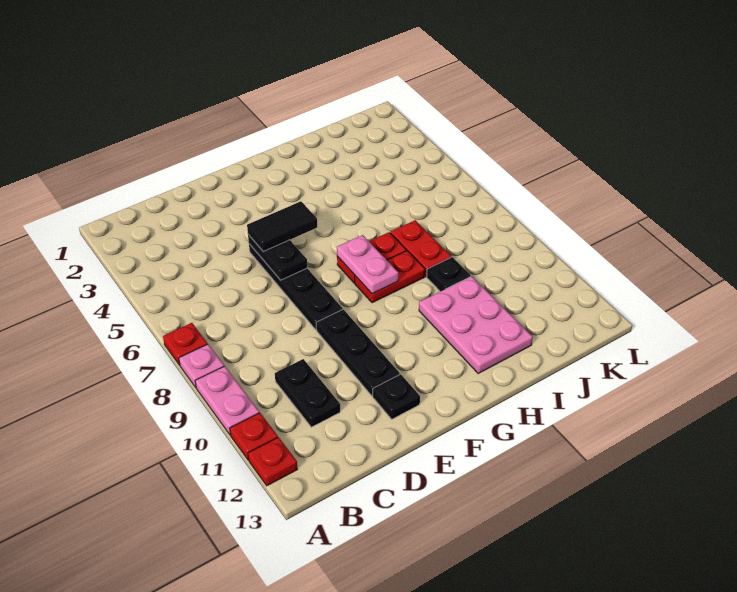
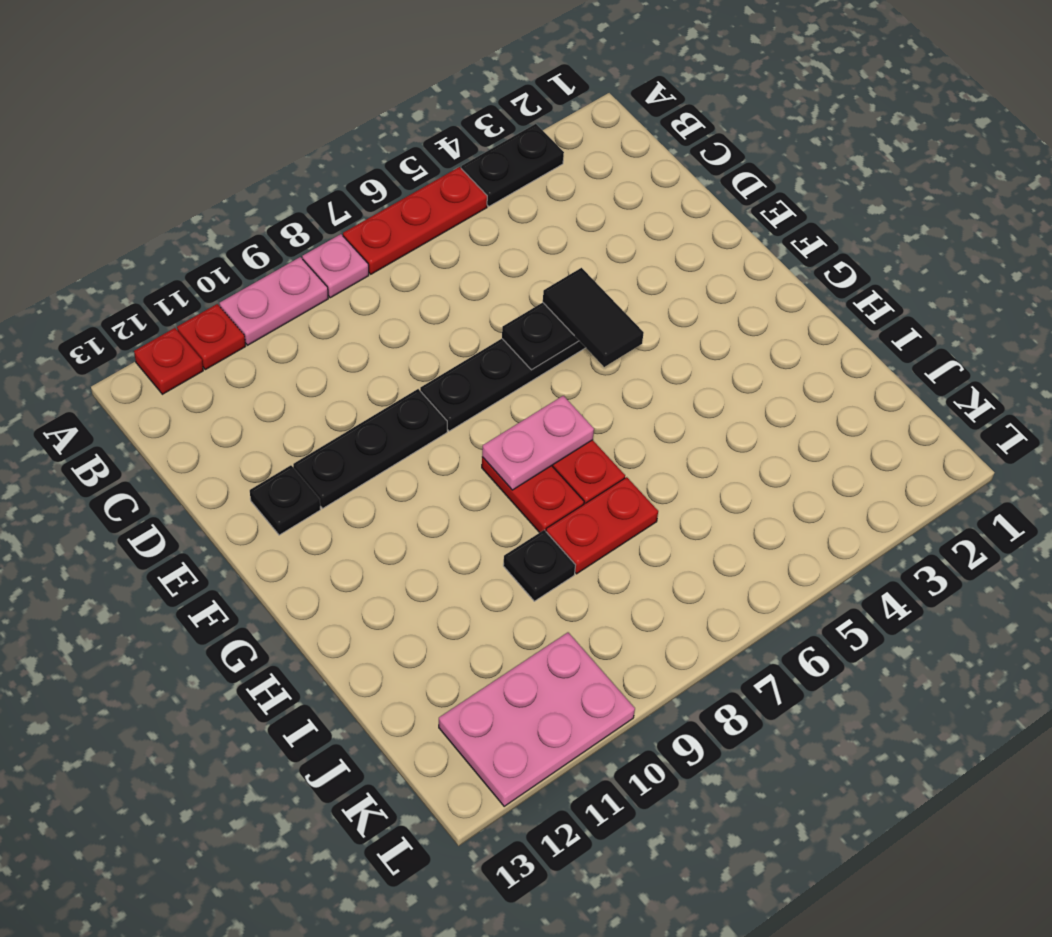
red plate A7 level 1 -> red plate A5:A7 level 1
black plate C10:C11 level 1 -> black plate A3:A4 level 1
pink plate H10:I12 level 1 -> pink plate K10:L12 level 1

